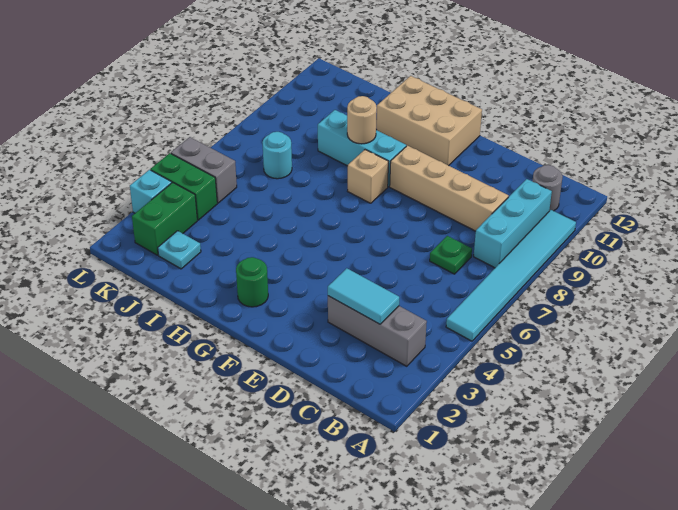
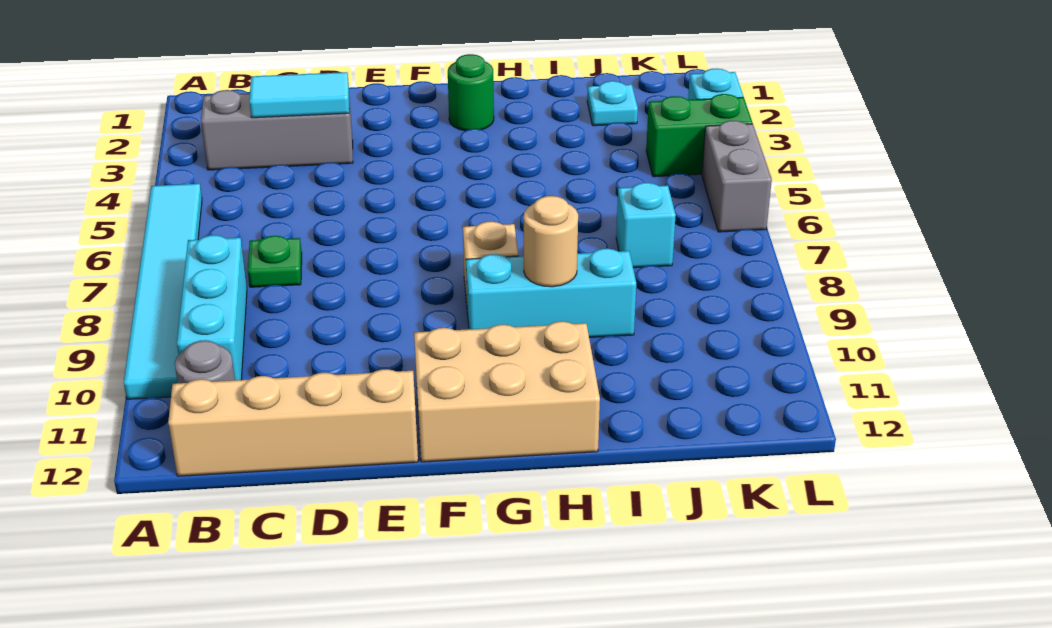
tan brick C9:F9 level 1 -> tan brick B12:E12 level 1
cyan round brick J7 level 1 -> cyan brick J7 level 1
green brick K2:K3 level 1 -> none
grey brick K5:L5 level 1 -> grey brick L5:L6 level 1

